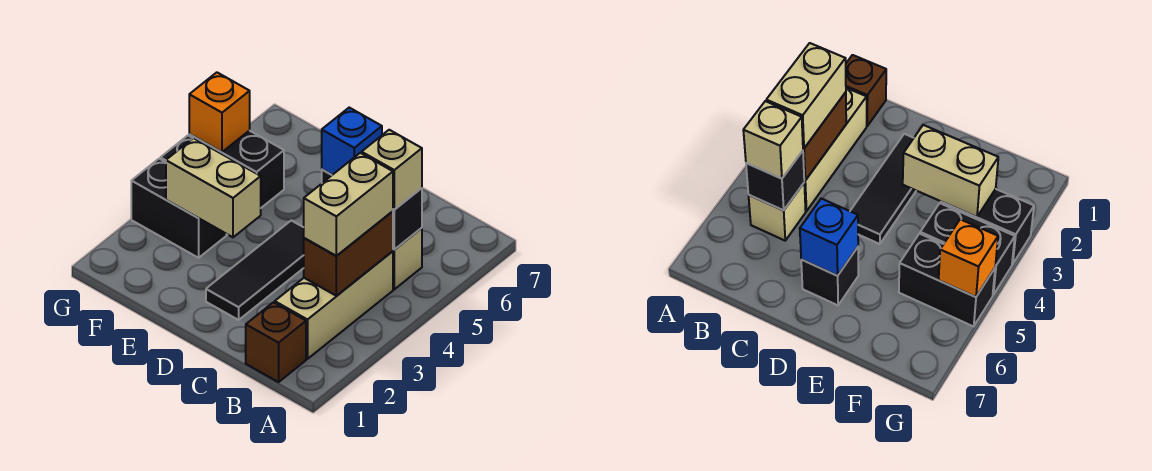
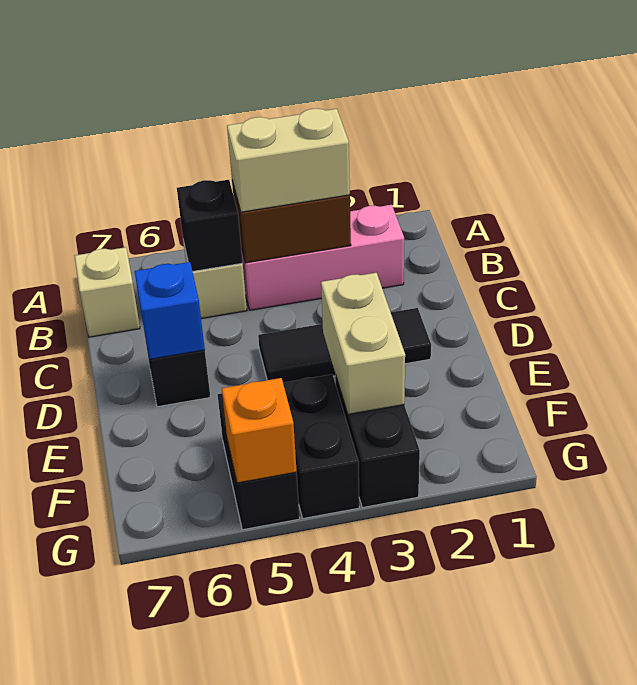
brown brick B1 level 1 -> none
tan brick B2:B4 level 1 -> pink brick B2:B4 level 1
tan brick B5 level 3 -> tan brick B7 level 1

